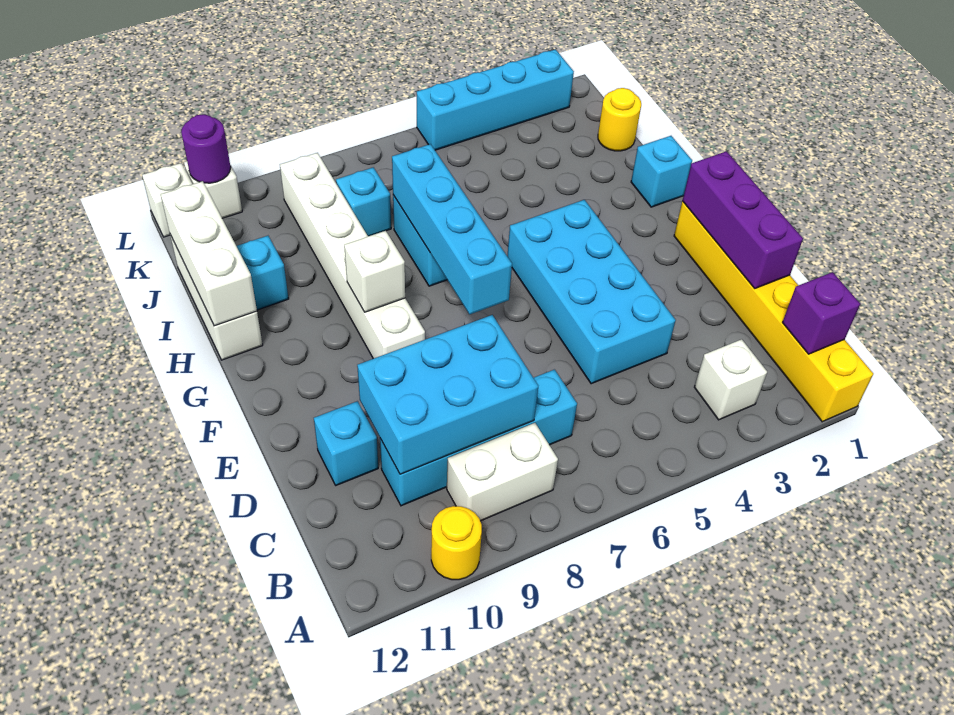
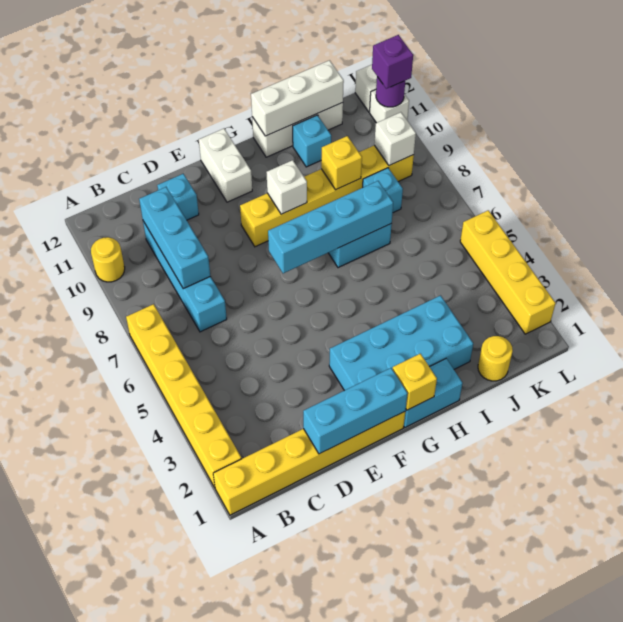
none -> yellow brick A2:A7 level 1
purple brick B1 level 2 -> purple brick L11 level 3
white brick B3 level 1 -> white brick K9 level 2
white brick B8:B9 level 1 -> white brick F11:F12 level 1
cyan brick C8:D10 level 2 -> cyan brick C8:C10 level 2
purple brick D1:F1 level 2 -> cyan brick D1:F1 level 2
cyan brick D4:G5 level 1 -> cyan brick F2:I3 level 1
white brick F9:K9 level 1 -> yellow brick F9:K9 level 1
none -> yellow brick G1 level 2
cyan brick H1 level 1 -> cyan brick G1:H1 level 1
none -> yellow brick I9 level 2
cyan brick L2:L5 level 1 -> yellow brick L2:L5 level 1

